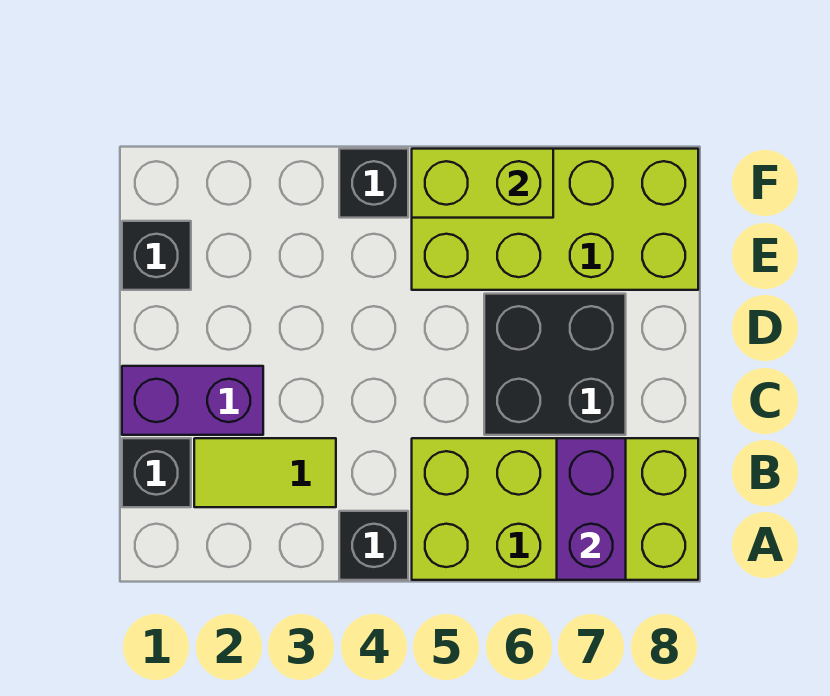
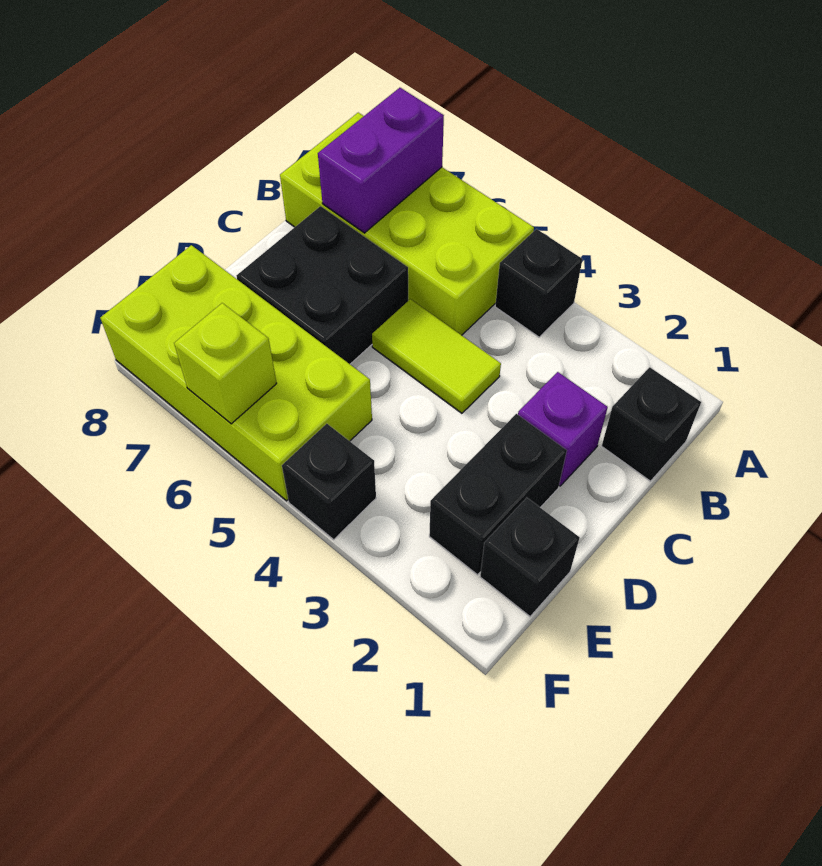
lime tile B2:B3 level 1 -> lime tile C4:C5 level 1
purple brick C1:C2 level 1 -> purple brick C2 level 1
none -> black brick D2:E2 level 1
lime brick F5:F6 level 2 -> lime brick F6 level 2

